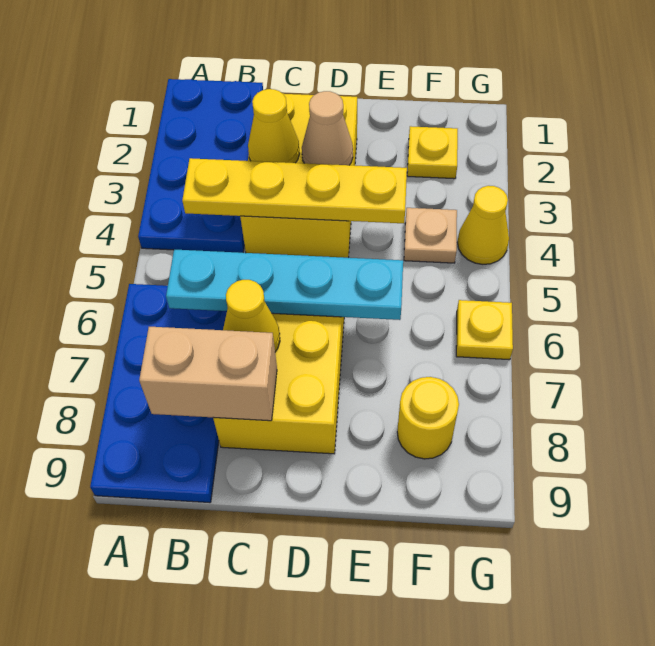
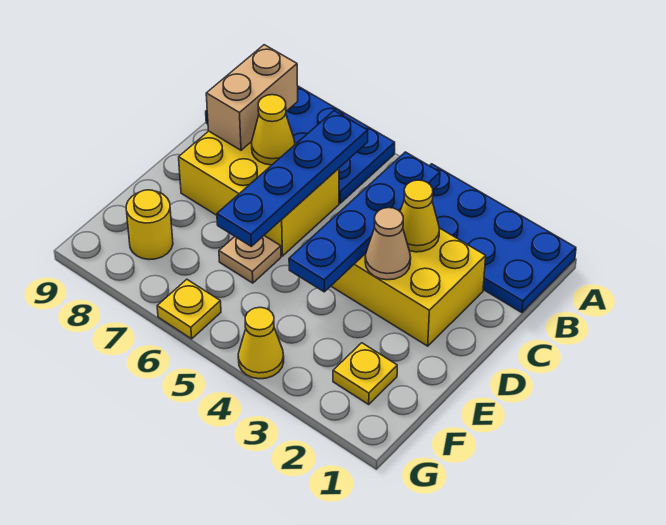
yellow plate B4:E4 level 2 -> blue plate B4:E4 level 2
cyan plate B6:E6 level 2 -> blue plate B6:E6 level 2
tan plate F4 level 1 -> tan plate E6 level 1

